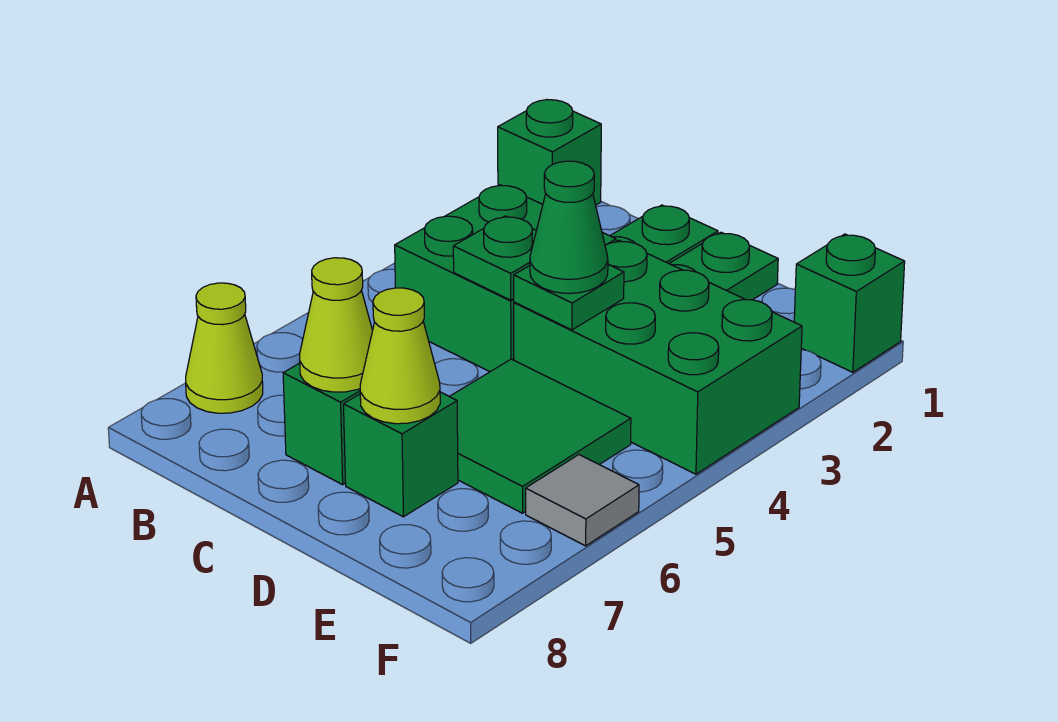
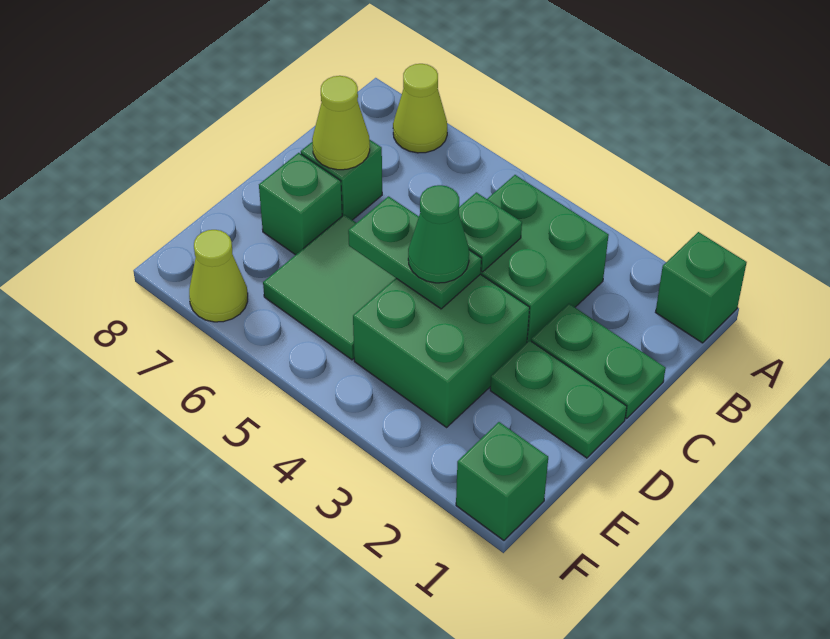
green brick D3:F4 level 1 -> green brick D3:E4 level 1
green plate D4 level 2 -> green plate D4:D5 level 2
lime cone D7 level 2 -> lime cone F7 level 1
grey tile F6 level 1 -> none

